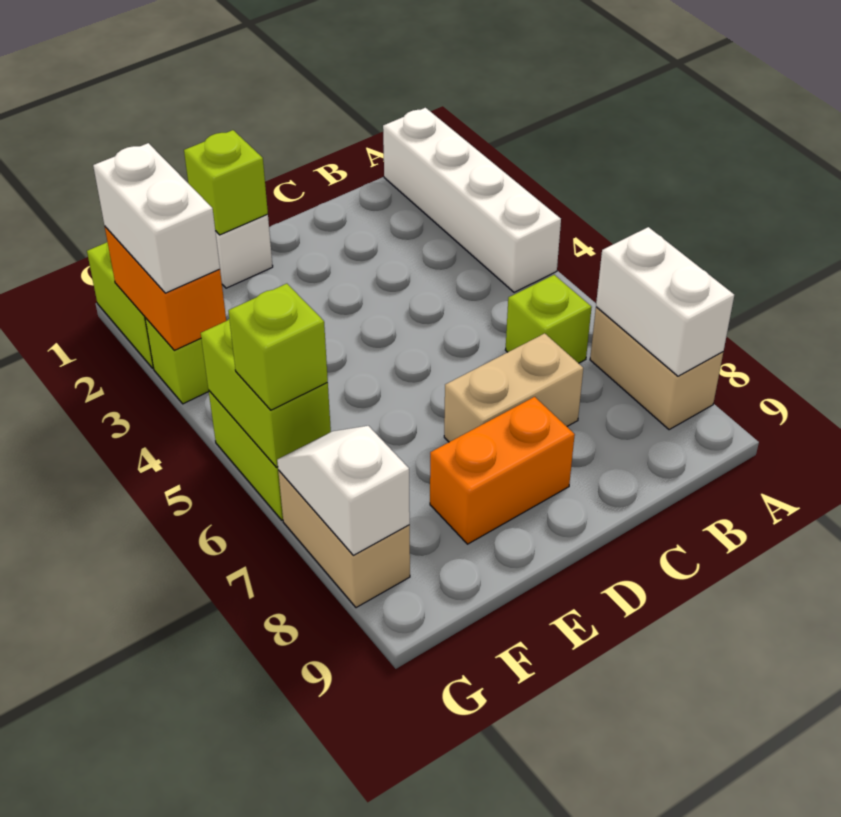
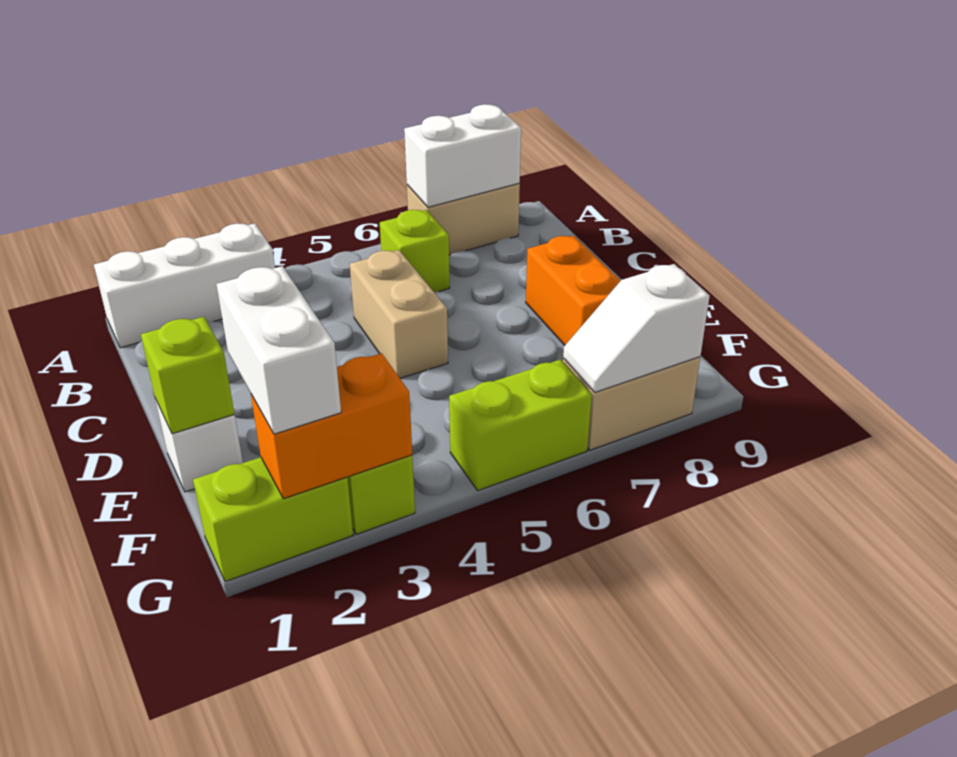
white brick A1:A4 level 1 -> white brick A1:A3 level 1
tan brick C7:D7 level 1 -> tan brick C5:D5 level 1
white brick G2:G3 level 3 -> white brick F2:G2 level 3
lime brick G5:G6 level 2 -> none
lime brick G6 level 3 -> none

